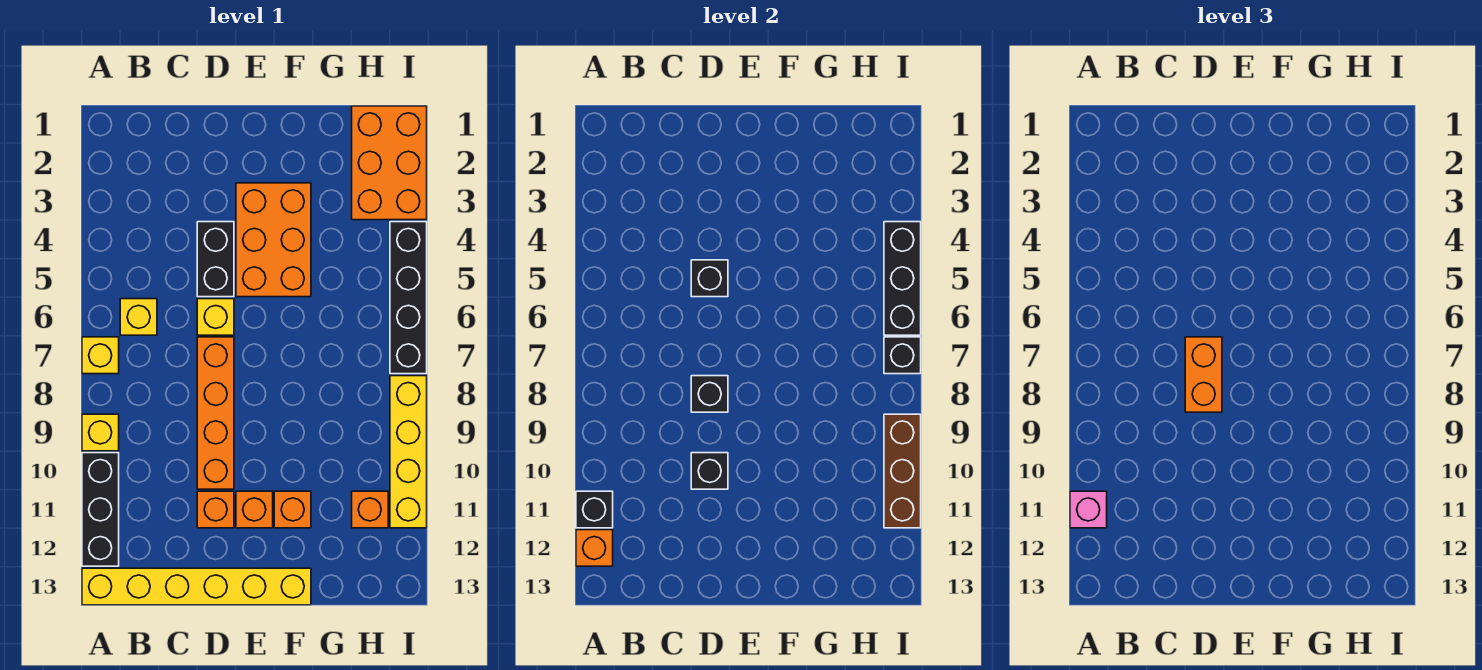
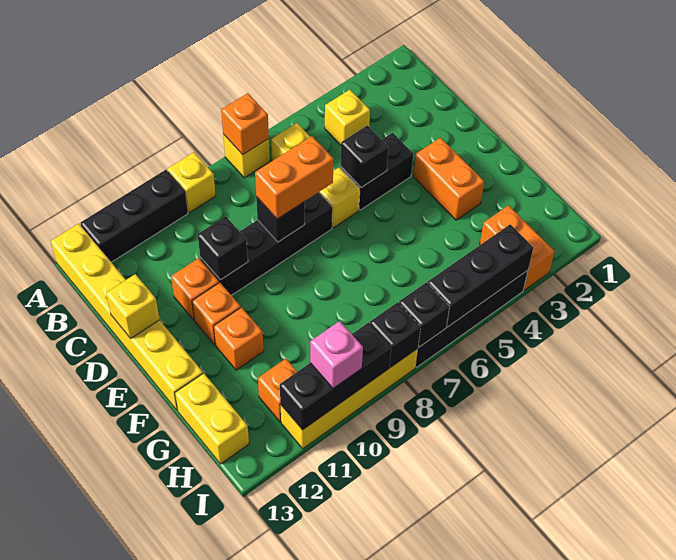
black brick A11 level 2 -> black brick I8 level 2
pink brick A11 level 3 -> pink brick I10 level 3
orange brick A12 level 2 -> orange brick A7 level 2
none -> yellow brick B4 level 1
orange brick D7:D10 level 1 -> black brick D7:D10 level 1
none -> yellow brick D13 level 2
orange brick E3:F5 level 1 -> orange brick E3:F3 level 1
none -> yellow brick G13:H13 level 1
orange brick H1:I3 level 1 -> orange brick H3:I3 level 1
brown brick I9:I11 level 2 -> black brick I9:I11 level 2

